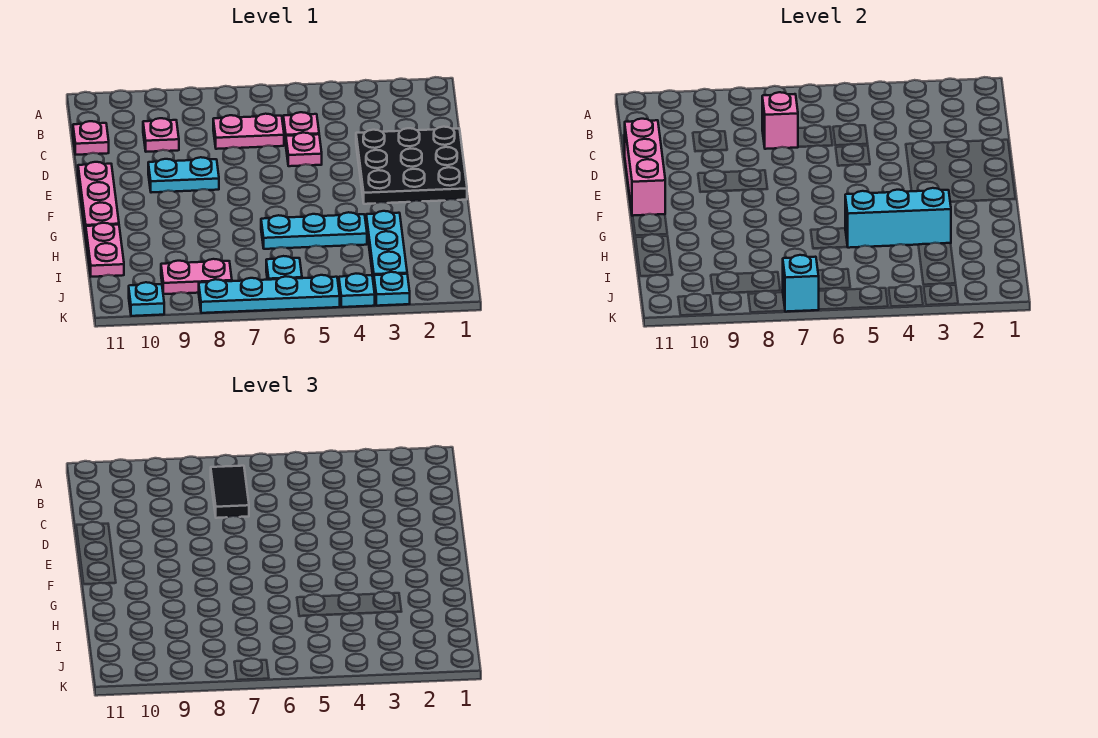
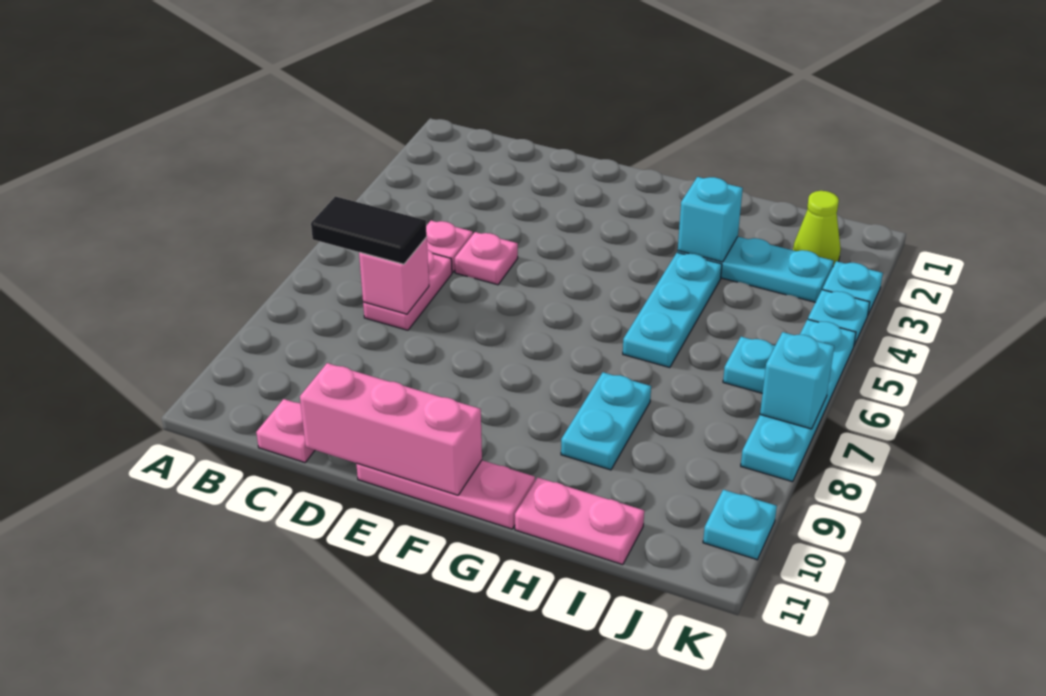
pink plate C9 level 1 -> none
black plate D1:F3 level 1 -> none
cyan plate E8:E9 level 1 -> cyan plate H8:H9 level 1
cyan brick H3:H5 level 2 -> cyan brick H3 level 2
none -> lime cone J2 level 1
pink plate J8:J9 level 1 -> none

